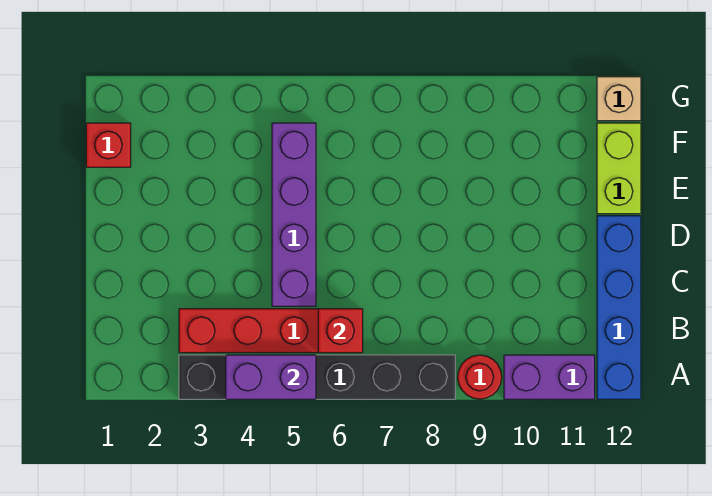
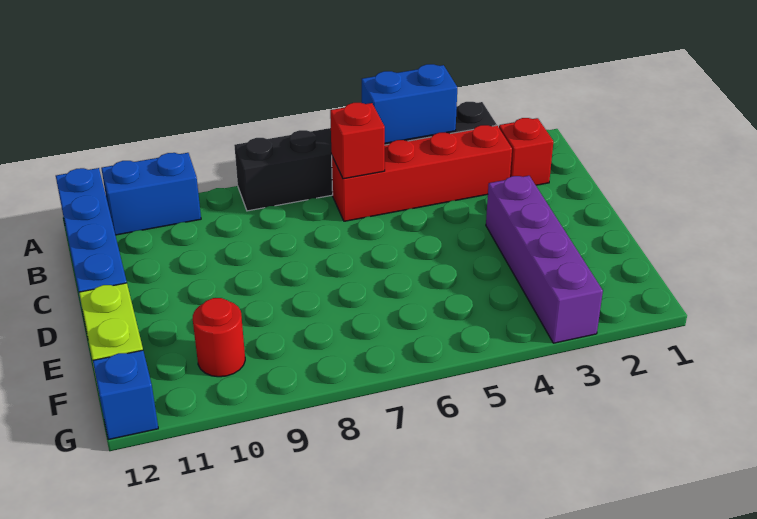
purple brick A4:A5 level 2 -> blue brick A4:A5 level 2
red round brick A9 level 1 -> red round brick F10 level 1
purple brick A10:A11 level 1 -> blue brick A10:A11 level 1
purple brick C5:F5 level 1 -> purple brick D3:G3 level 1
red brick F1 level 1 -> red brick B2 level 1
tan brick G12 level 1 -> blue brick G12 level 1

